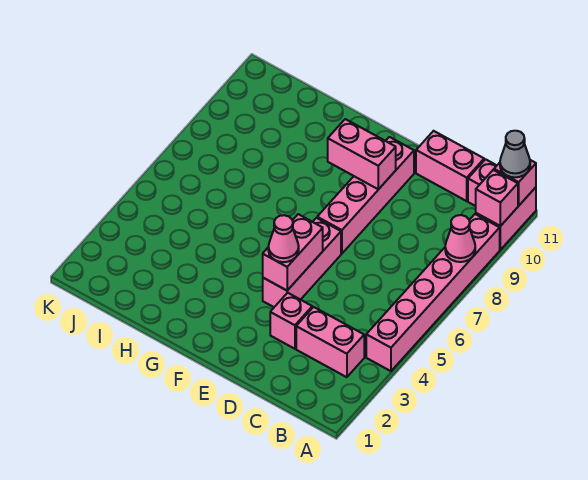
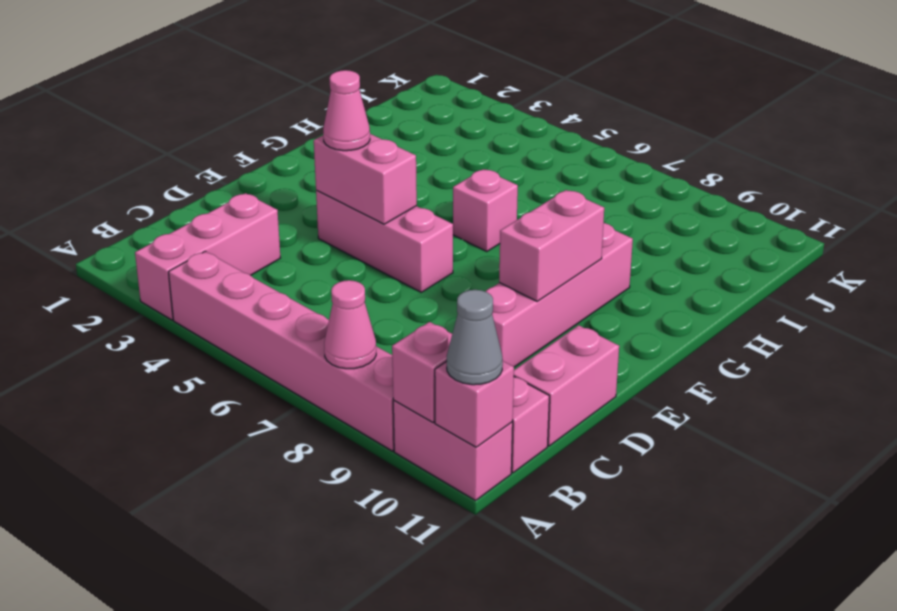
pink brick B3:C3 level 1 -> pink brick A3:C3 level 1
pink brick D3 level 1 -> pink brick G6 level 1
pink brick E7:E10 level 1 -> pink brick D9:G9 level 1

